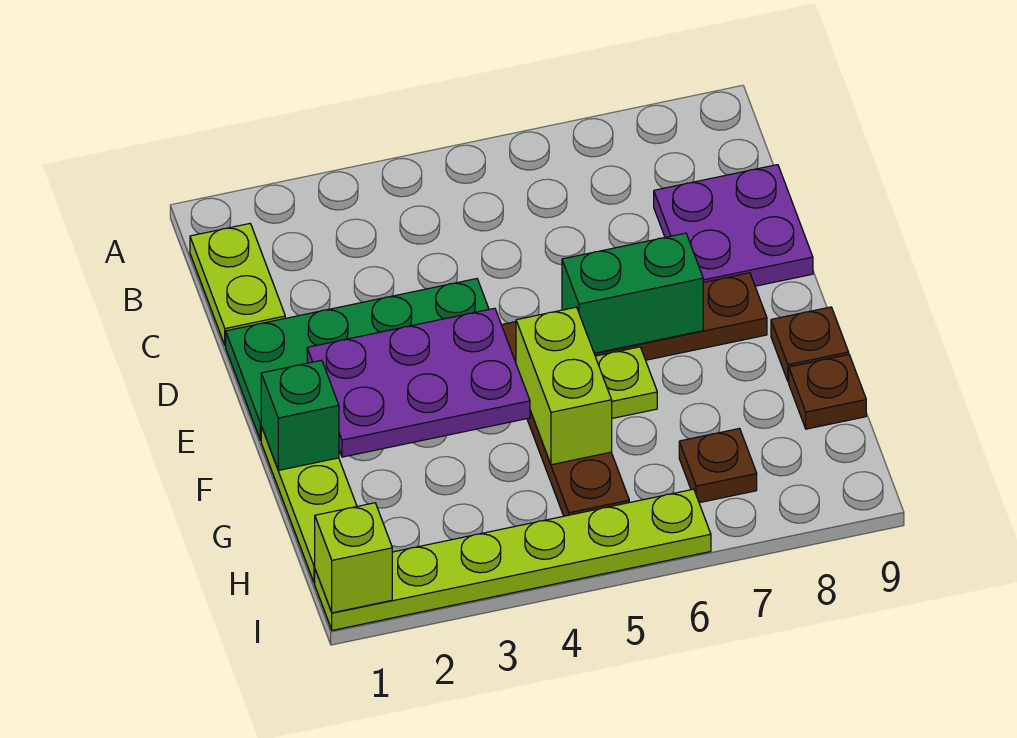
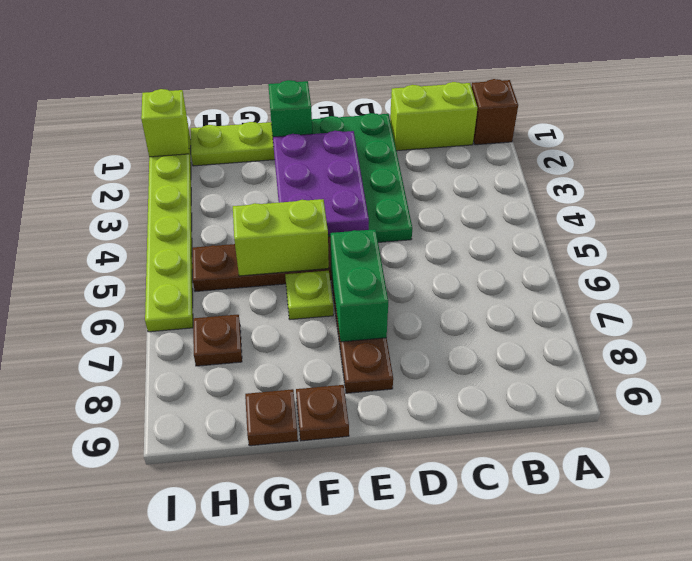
none -> brown brick A1 level 1
lime plate B1:C1 level 1 -> lime brick B1:C1 level 1
purple plate C8:D9 level 1 -> none

